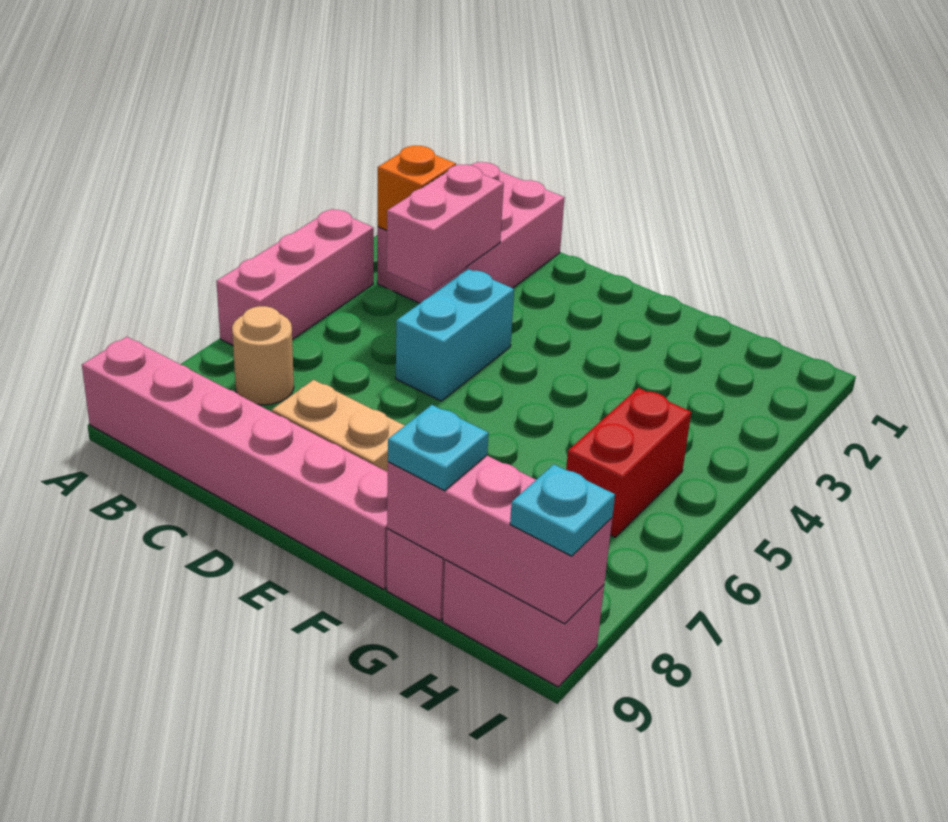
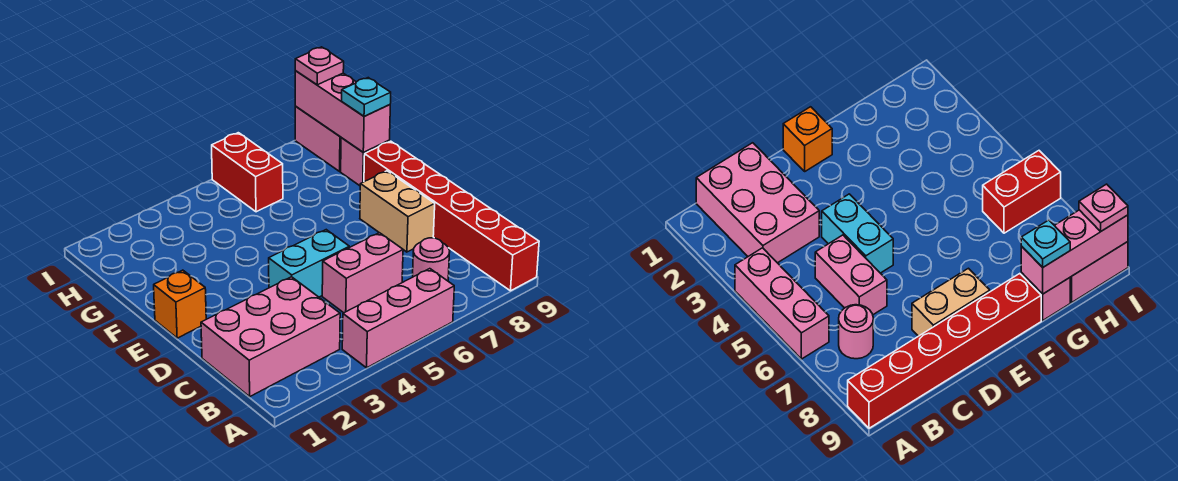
pink brick A9:F9 level 1 -> red brick A9:F9 level 1
orange brick B3 level 2 -> orange brick E1 level 1
tan round brick B7 level 1 -> pink round brick B7 level 1
pink brick C3:C4 level 2 -> pink brick C5:C6 level 1
red brick H5:H6 level 1 -> red brick H6:I6 level 1
cyan plate I9 level 3 -> pink plate I9 level 3

